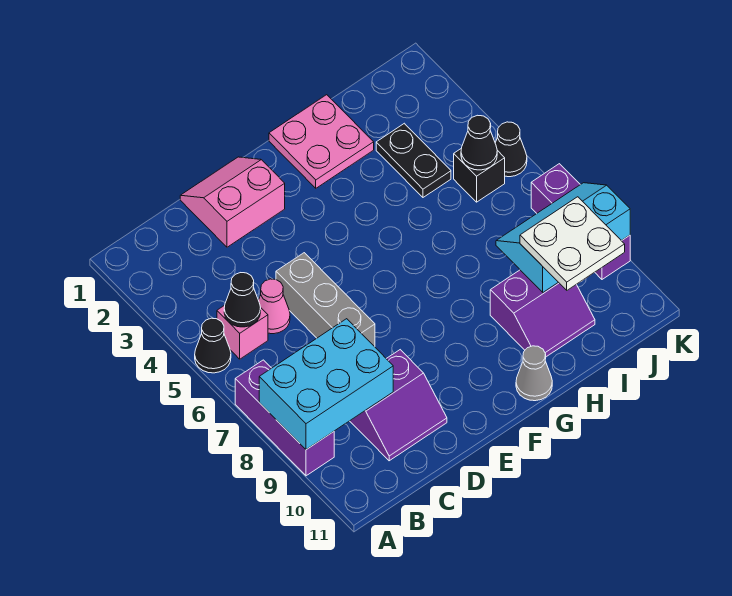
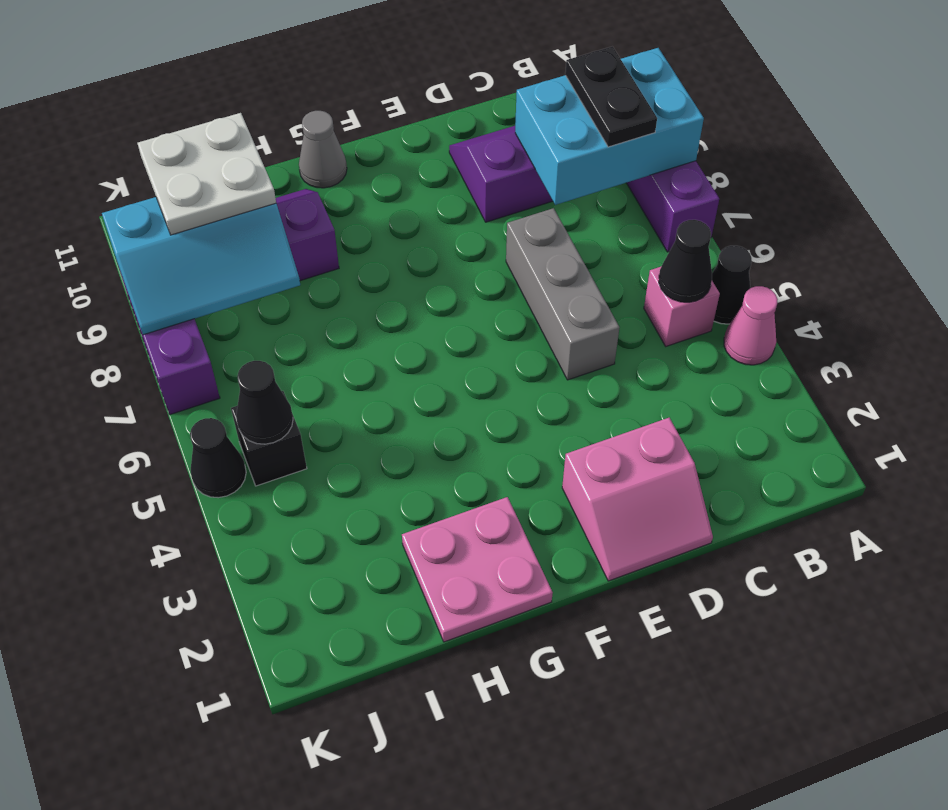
pink cone C5 level 1 -> pink cone A4 level 1
black plate I3:I4 level 1 -> black plate B8:B9 level 3

